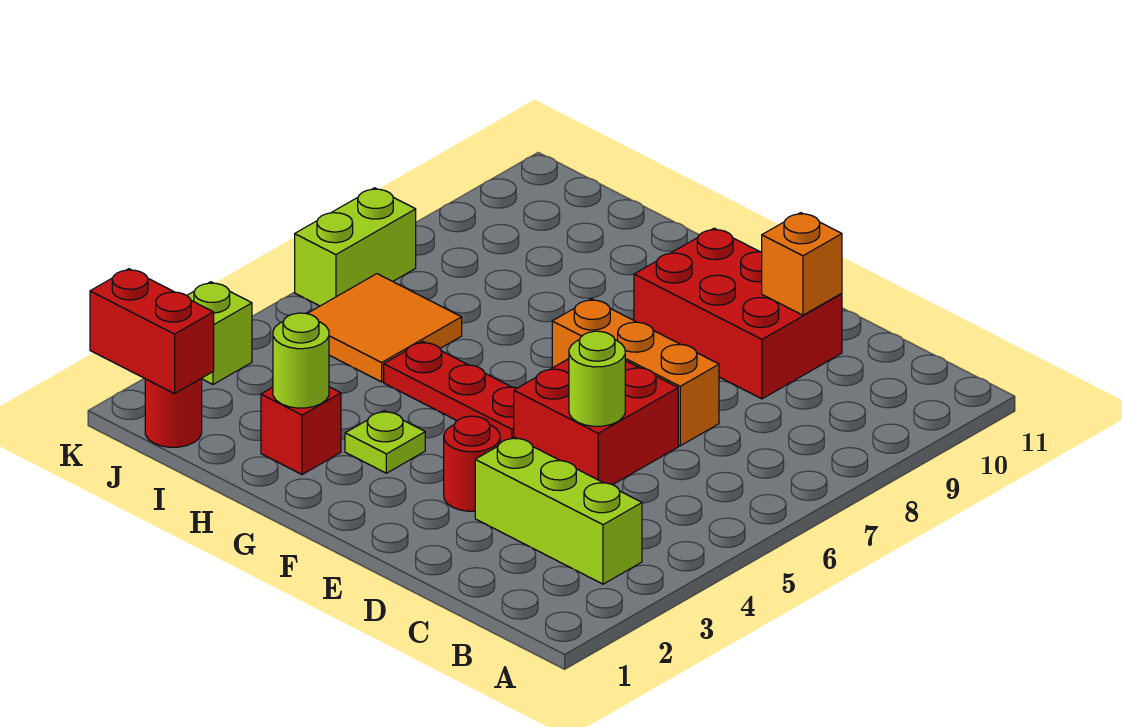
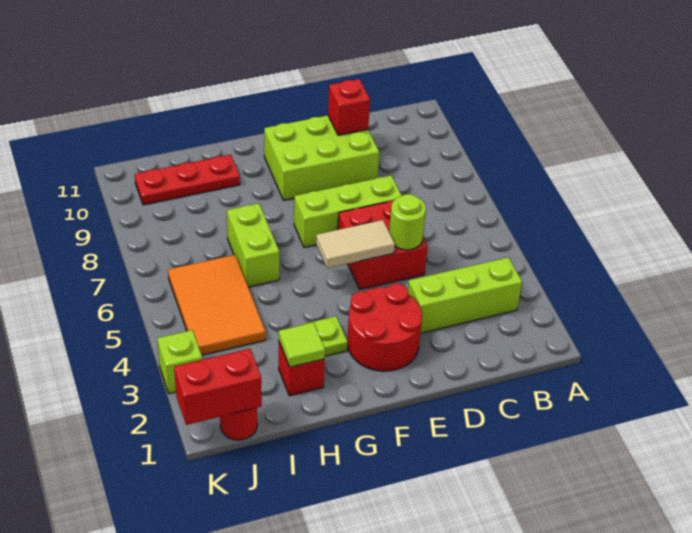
orange brick D7:F7 level 1 -> lime brick D7:F7 level 1
red brick D9:F10 level 1 -> lime brick D9:F10 level 1
orange brick D10 level 2 -> red brick D10 level 2
red round brick E3 level 1 -> red round brick E2:F3 level 1
none -> tan tile E5:F5 level 2
red plate F5:H5 level 1 -> red plate H10:J10 level 1
lime round brick H2 level 2 -> lime tile H2 level 2
orange tile I5:J6 level 1 -> orange tile I4:J6 level 1
lime brick K6:K7 level 1 -> lime brick H6:H7 level 1

